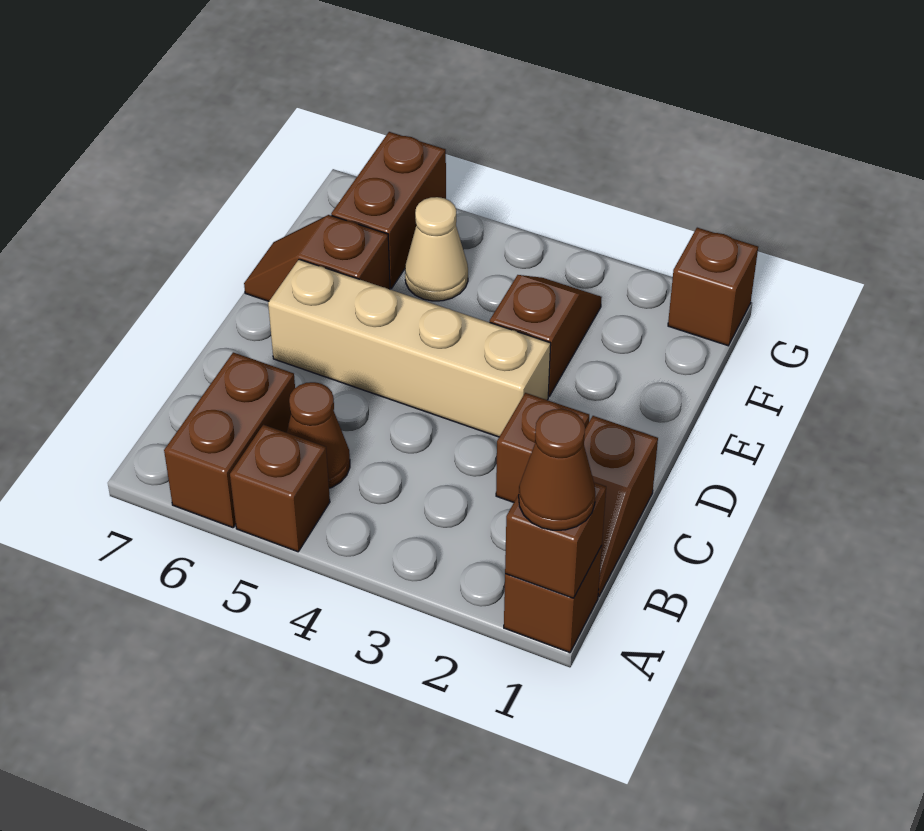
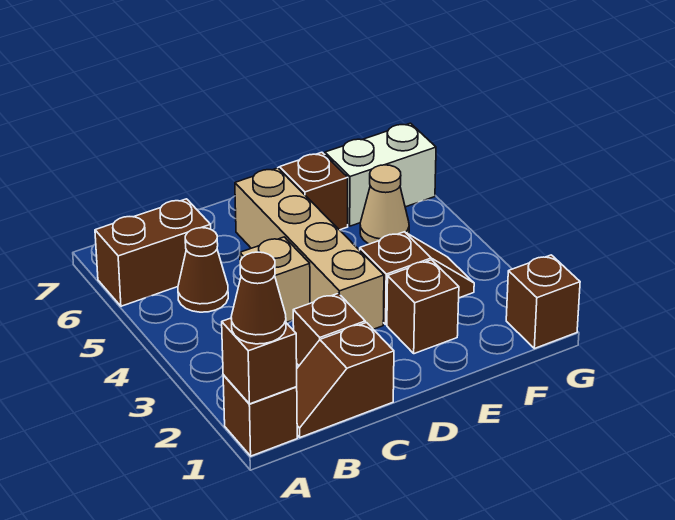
brown brick A5 level 1 -> brown brick E2 level 1
none -> tan brick C4 level 1
brown brick F6:G6 level 1 -> white brick F6:G6 level 1

